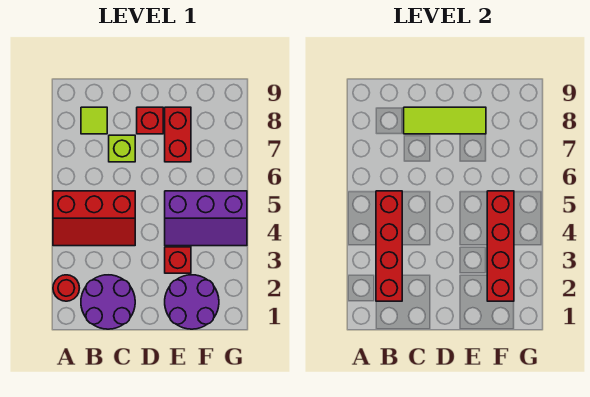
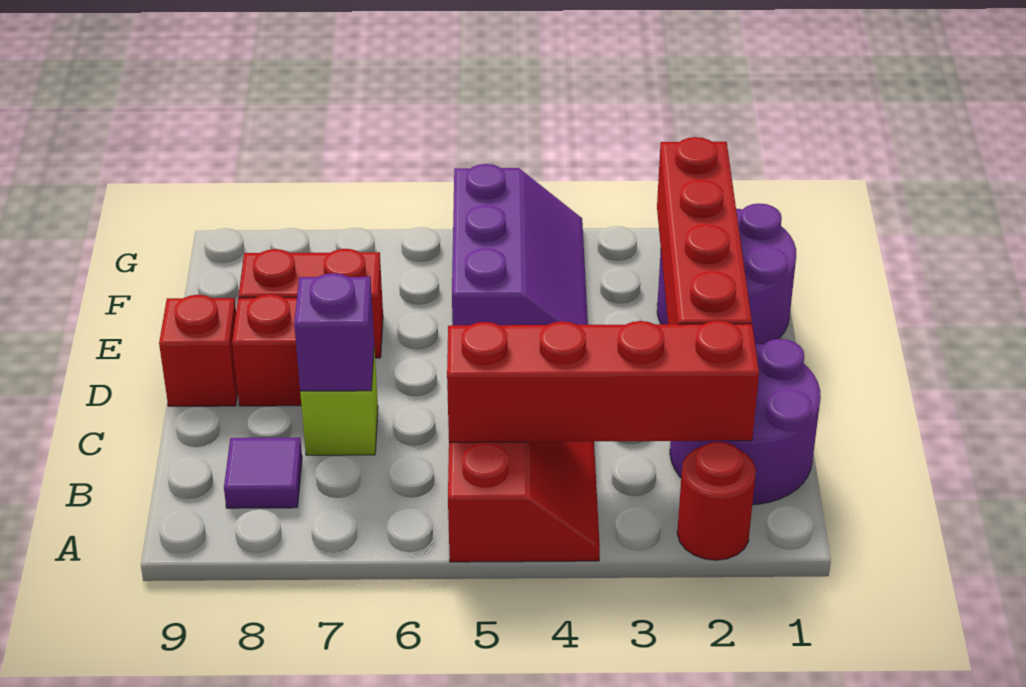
lime tile B8 level 1 -> purple tile B8 level 1
none -> purple brick C7 level 2
lime tile C8:E8 level 2 -> none
red brick E3 level 1 -> red brick D9 level 1
red brick F2:F5 level 2 -> red brick C2:F2 level 2

